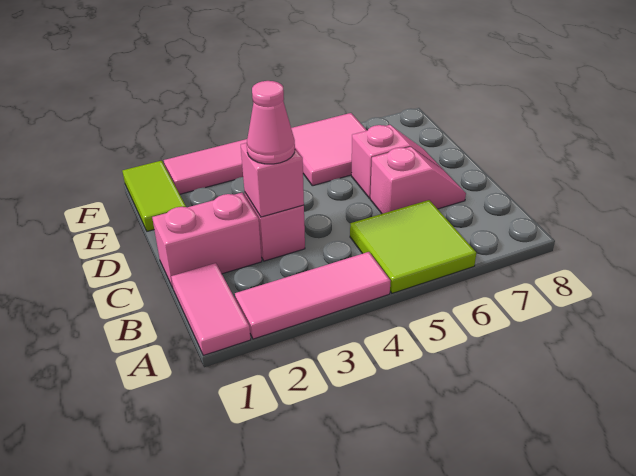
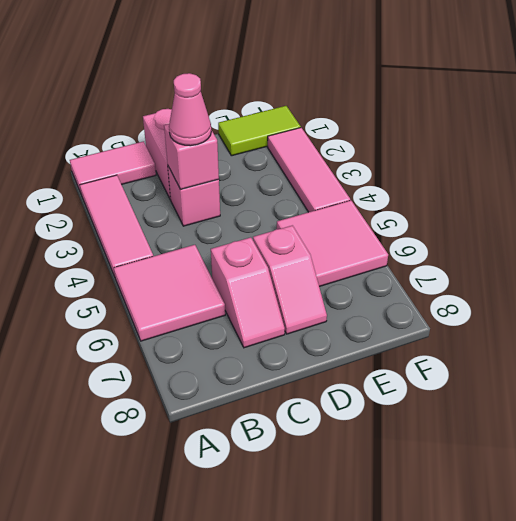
lime tile A5:B6 level 1 -> pink tile A5:B6 level 1

